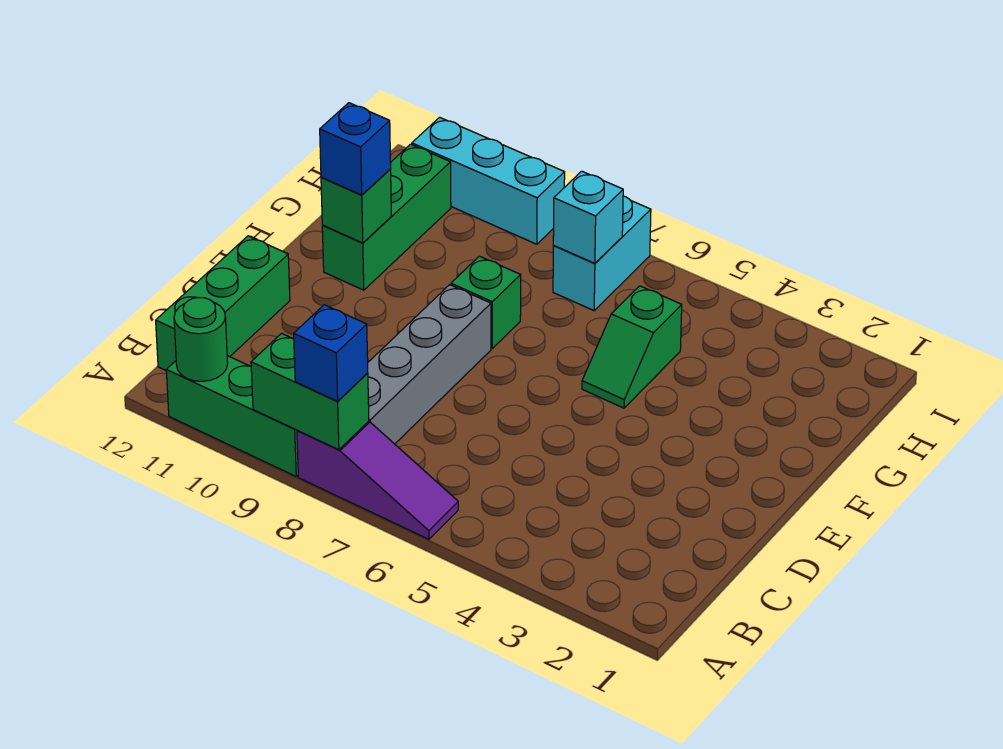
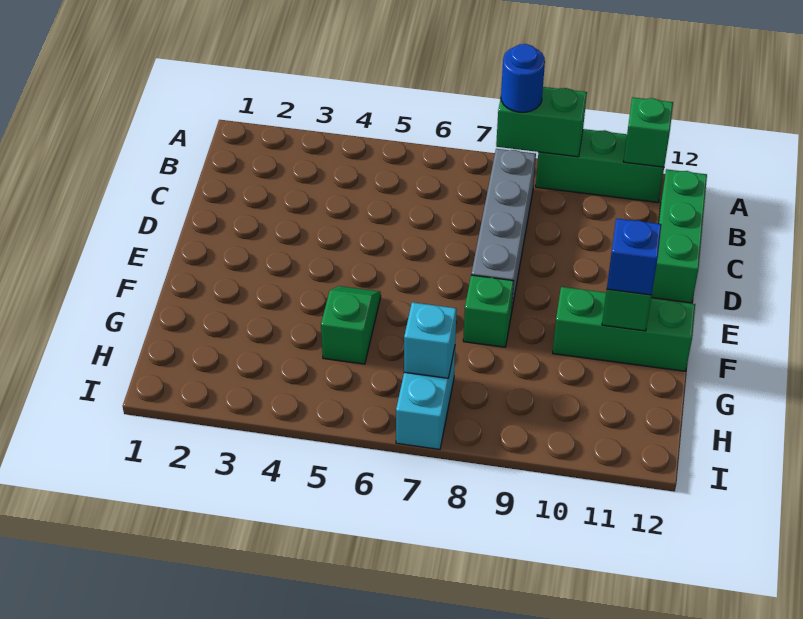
purple slope A6:A8 level 1 top 8 -> none
blue brick A8 level 3 -> blue round brick A8 level 3
green round brick A11 level 2 -> green brick A11 level 2
green brick F11:H11 level 1 -> green brick F10:F12 level 1
cyan brick I9:I11 level 1 -> none

